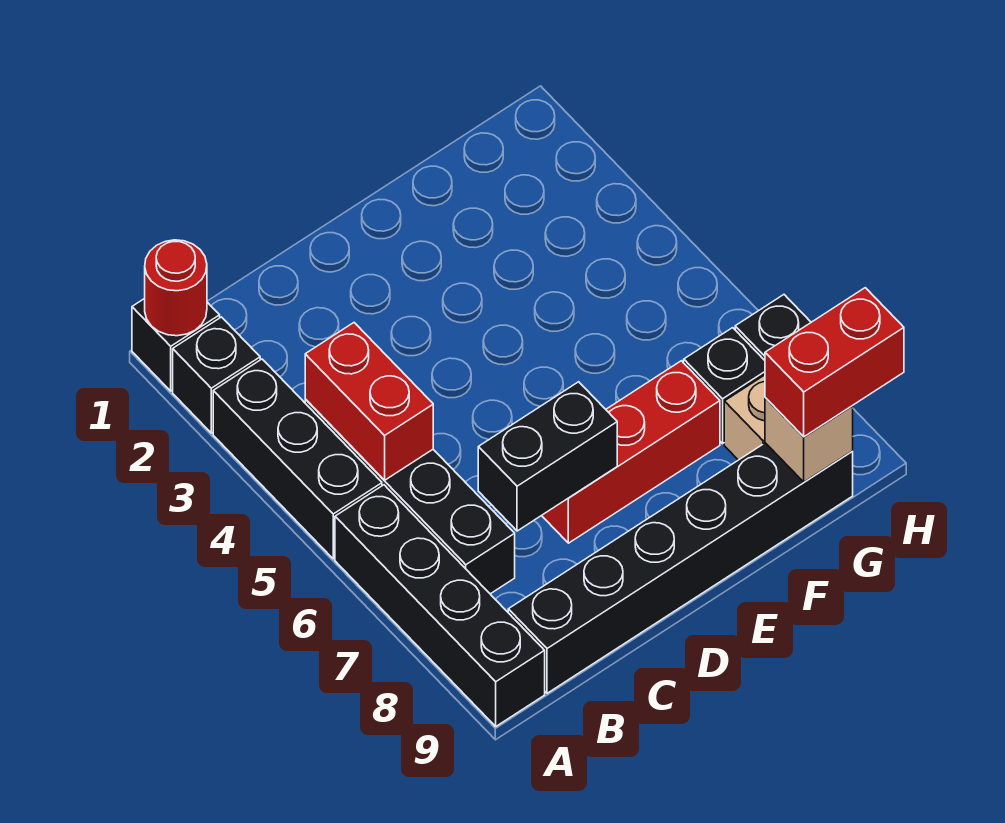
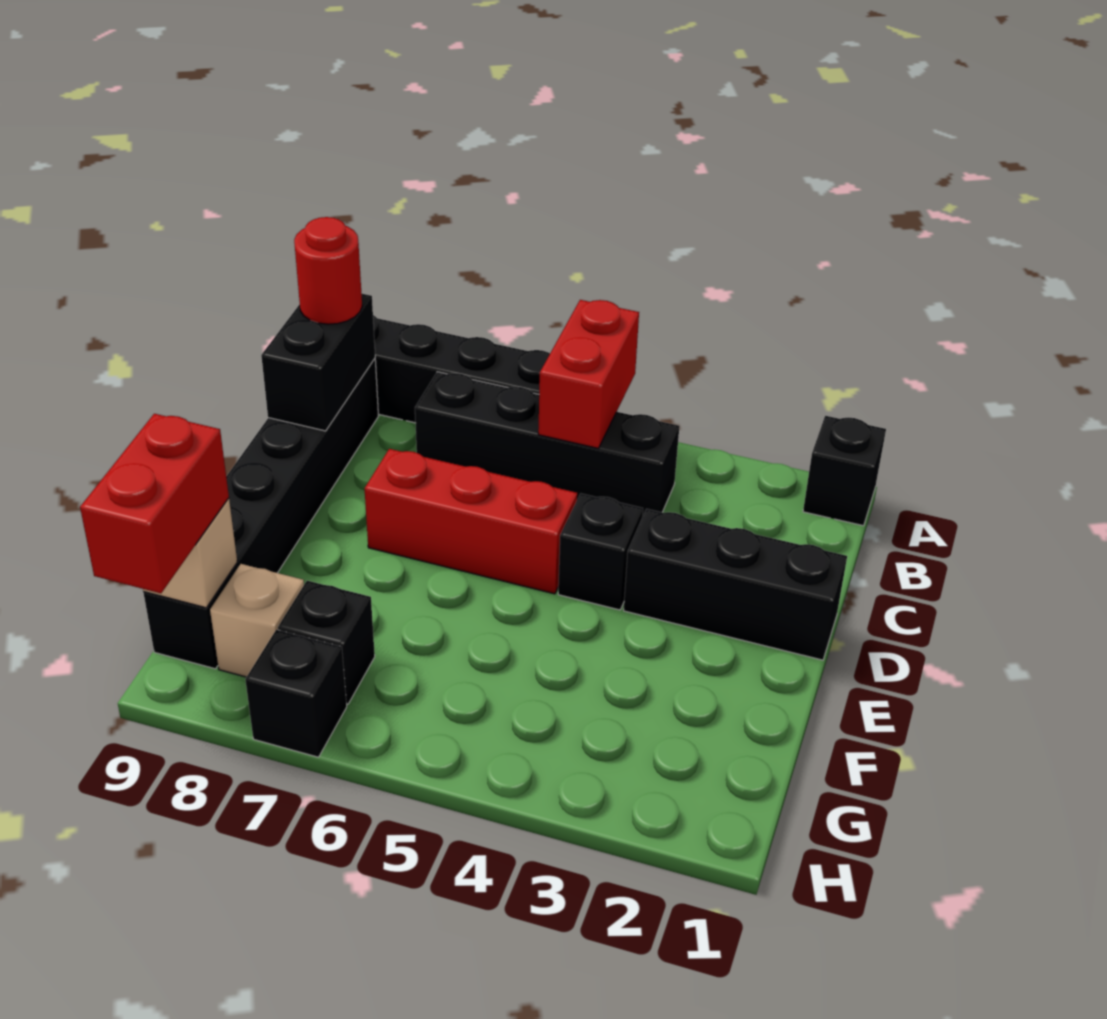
red round brick A1 level 2 -> red round brick B9 level 3
black brick A2 level 1 -> black brick D4 level 1
black brick A3:A5 level 1 -> black brick D1:D3 level 1
red brick B4:B5 level 2 -> red brick A5:B5 level 2
black brick C7:D7 level 2 -> black brick B9:C9 level 2
red brick D7:F7 level 1 -> red brick D5:D7 level 1

